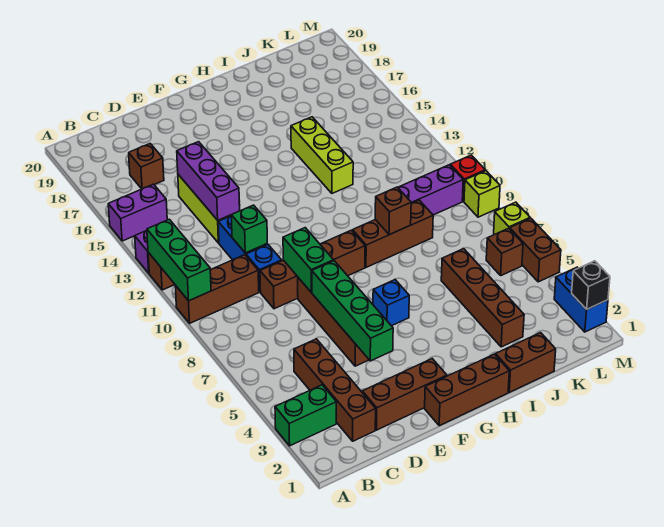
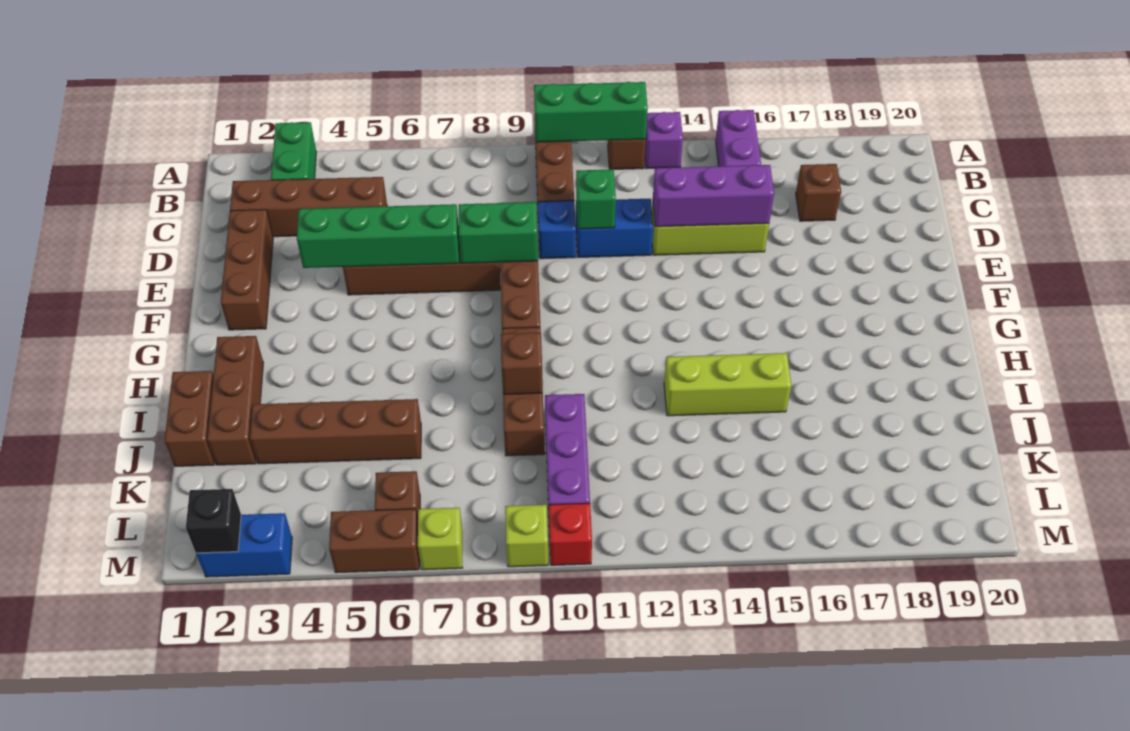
brown brick F1:H1 level 1 -> brown brick H2:J2 level 1
blue brick G6 level 1 -> none

